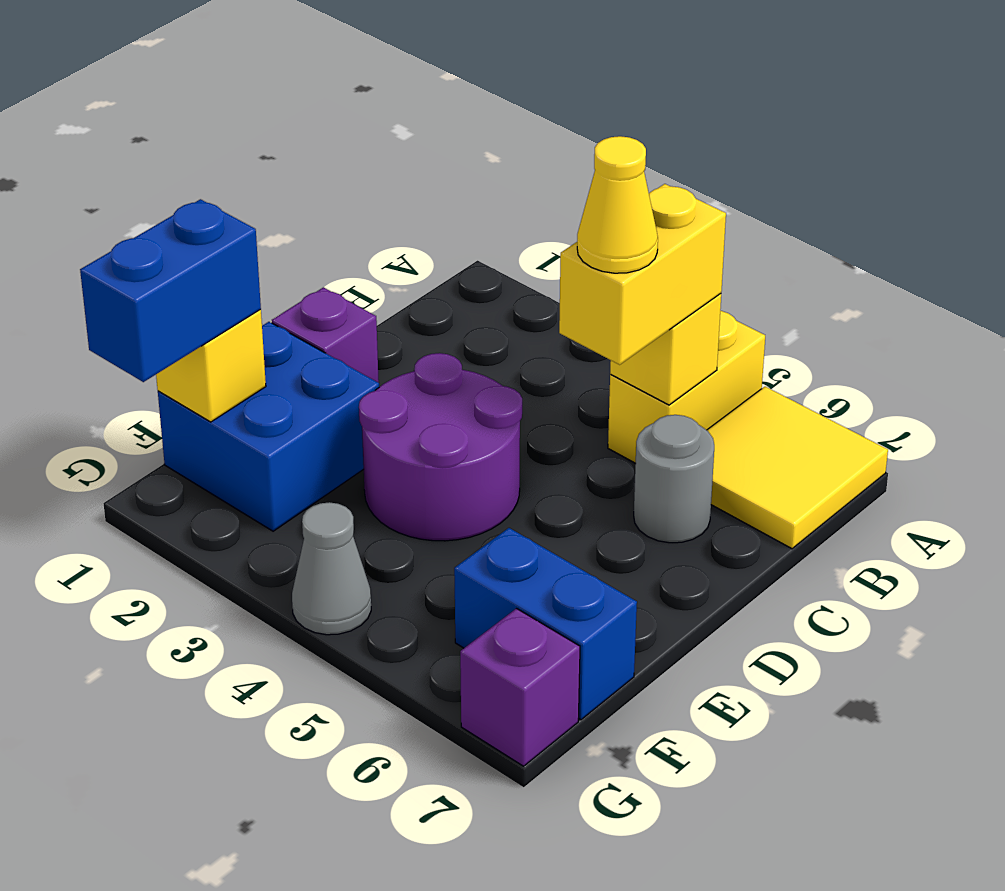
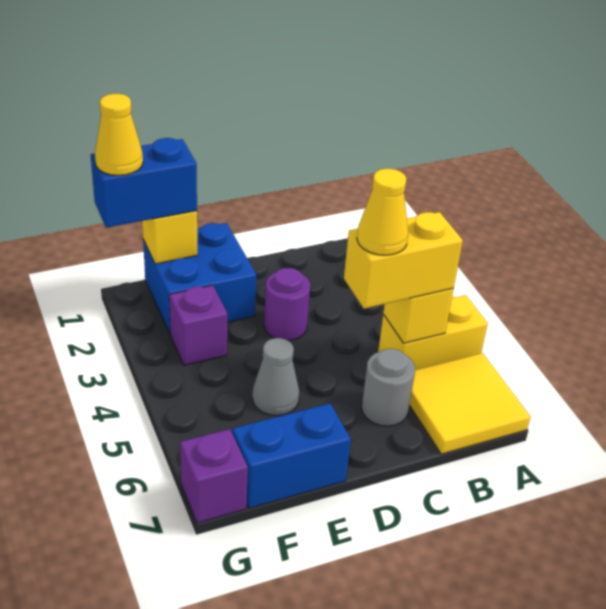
purple brick D1 level 1 -> purple brick F3 level 1
purple round brick D3:E4 level 1 -> purple round brick D3 level 1
blue brick F6:F7 level 1 -> blue brick E7:F7 level 1
none -> yellow cone G1 level 4
grey cone G4 level 1 -> grey cone E5 level 1

